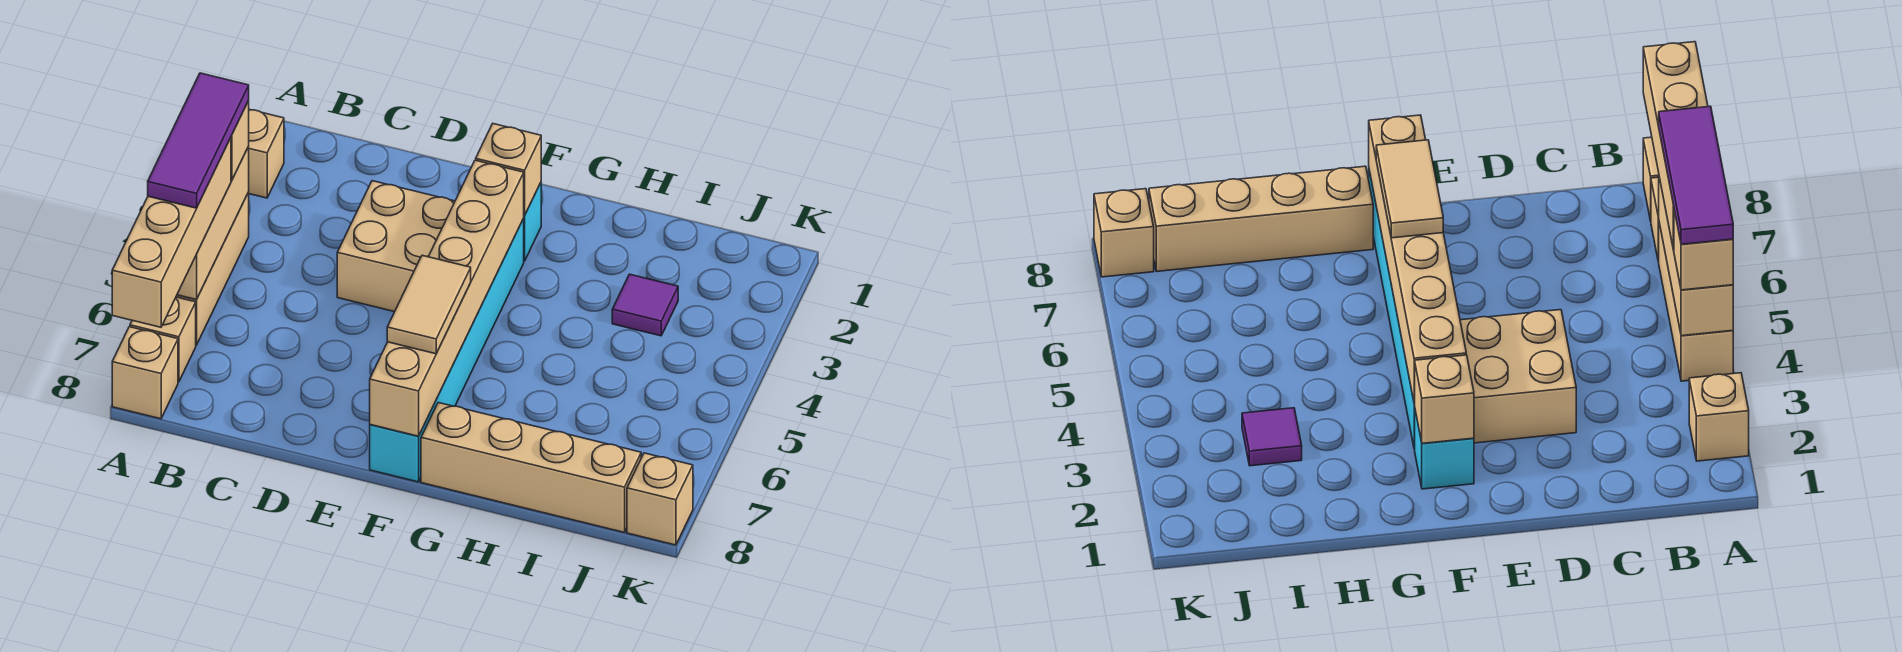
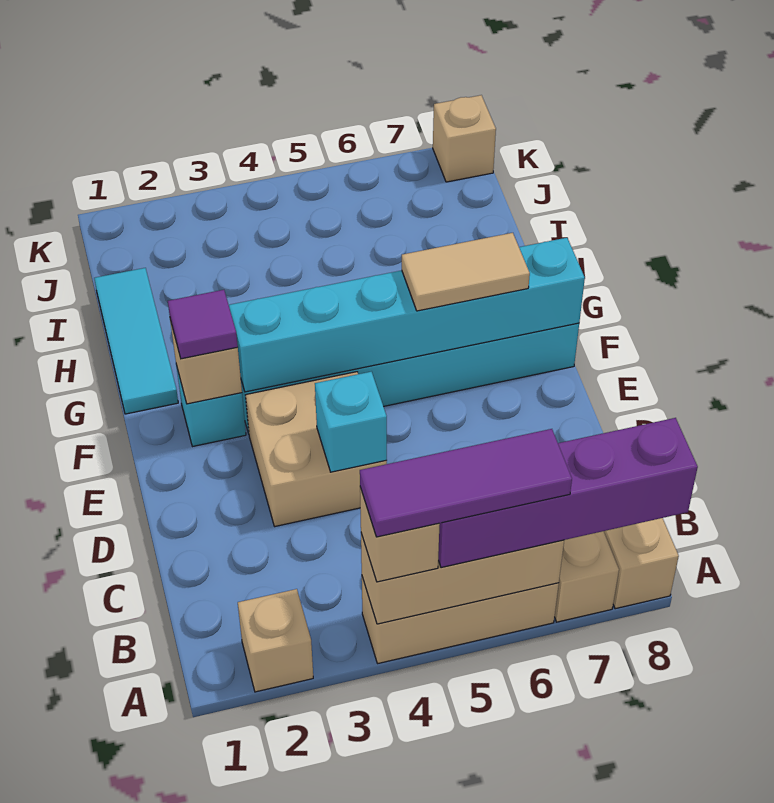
tan brick A5:A8 level 3 -> purple brick A5:A8 level 3
none -> cyan brick D4 level 2
tan brick F3:F8 level 2 -> cyan brick F3:F8 level 2
none -> cyan tile G1:I1 level 1
tan brick G8:J8 level 1 -> none
purple tile I3 level 1 -> purple tile F2 level 3

